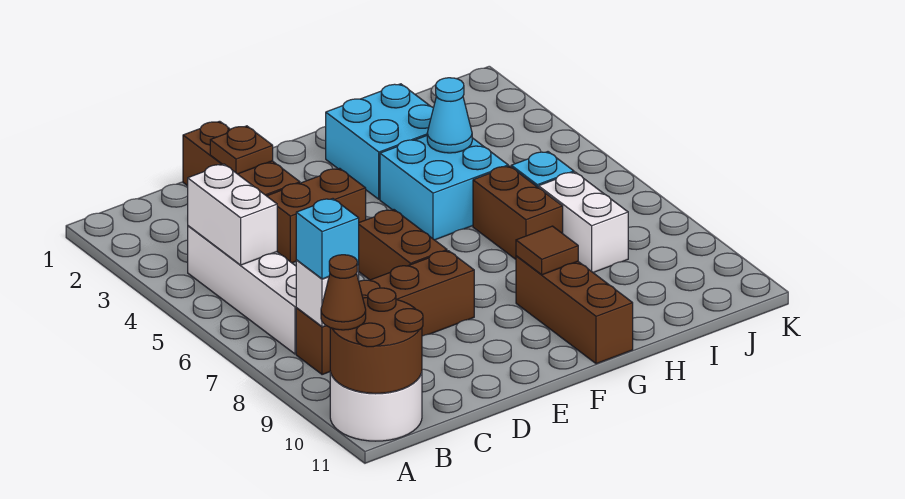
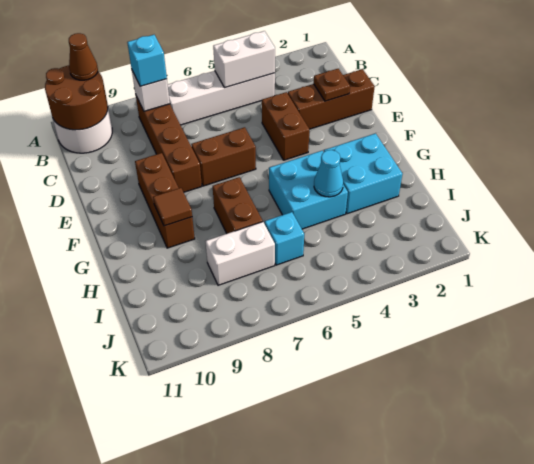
brown brick G9:G11 level 1 -> brown brick E9:G9 level 1
brown brick H6:H7 level 1 -> brown brick G7:H7 level 1

